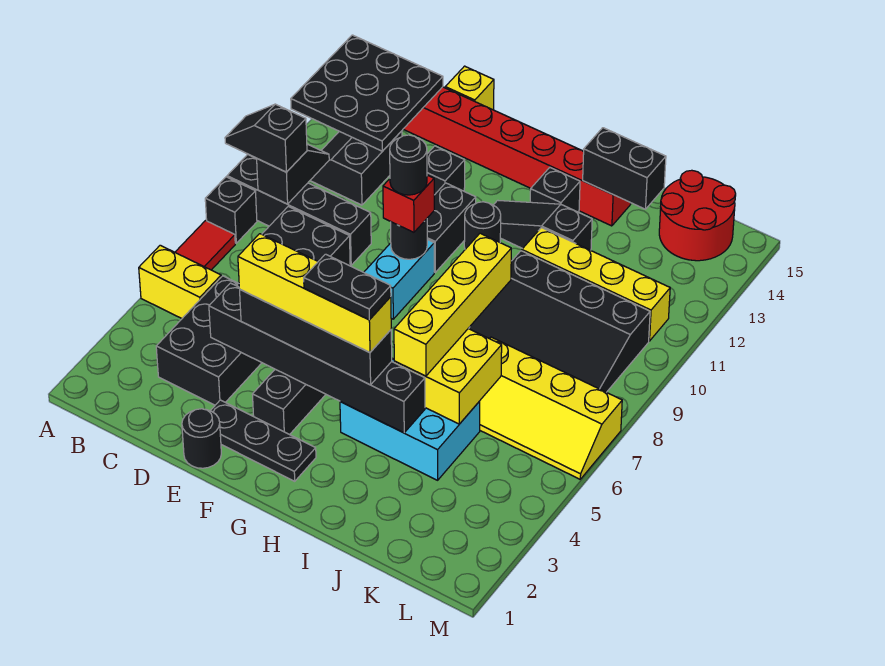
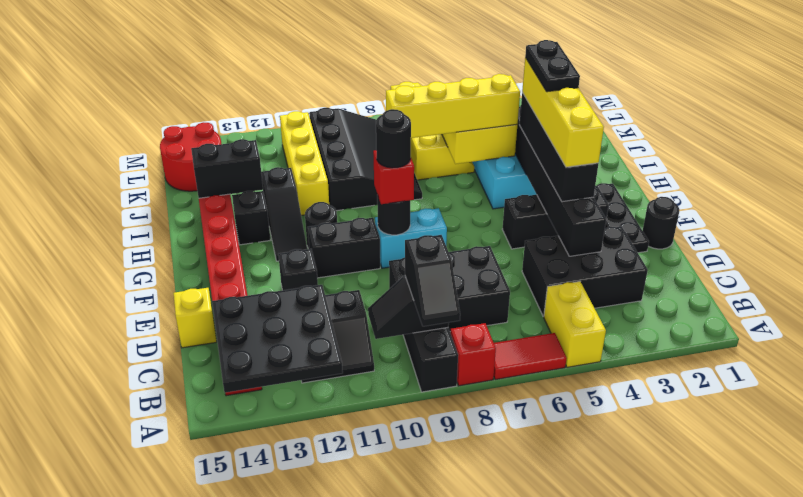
black brick A8 level 1 -> red brick A8 level 1
black brick I14:J14 level 2 -> black brick I13:I14 level 2

